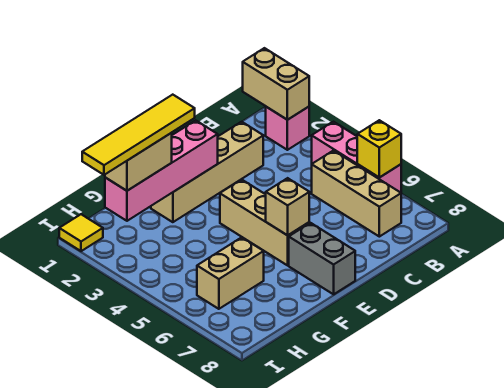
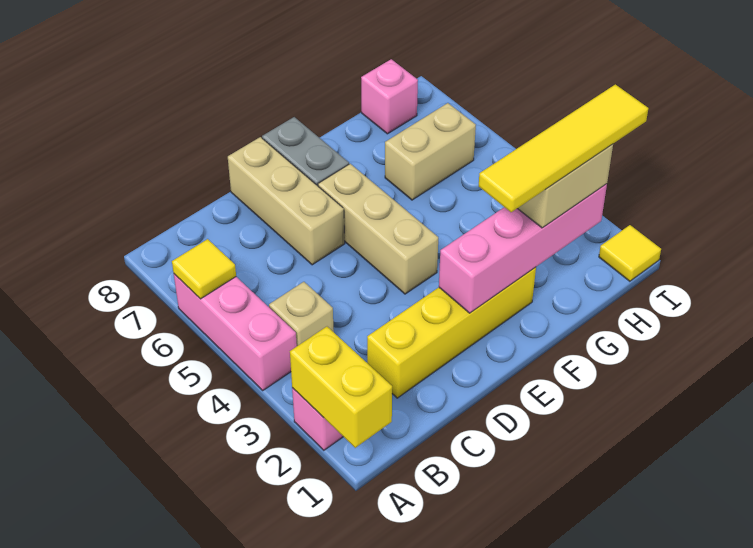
tan brick A1:A2 level 2 -> yellow brick A1:A2 level 2
yellow brick A6 level 2 -> yellow tile A6 level 2
tan brick B5:B7 level 1 -> tan brick D6:D8 level 1
tan brick C2:F2 level 1 -> yellow brick C2:F2 level 1
tan brick E6 level 2 -> tan brick B4 level 1
none -> pink brick H8 level 1

